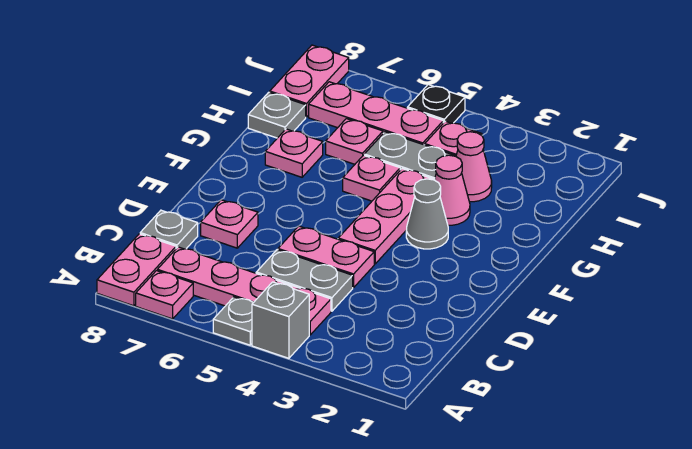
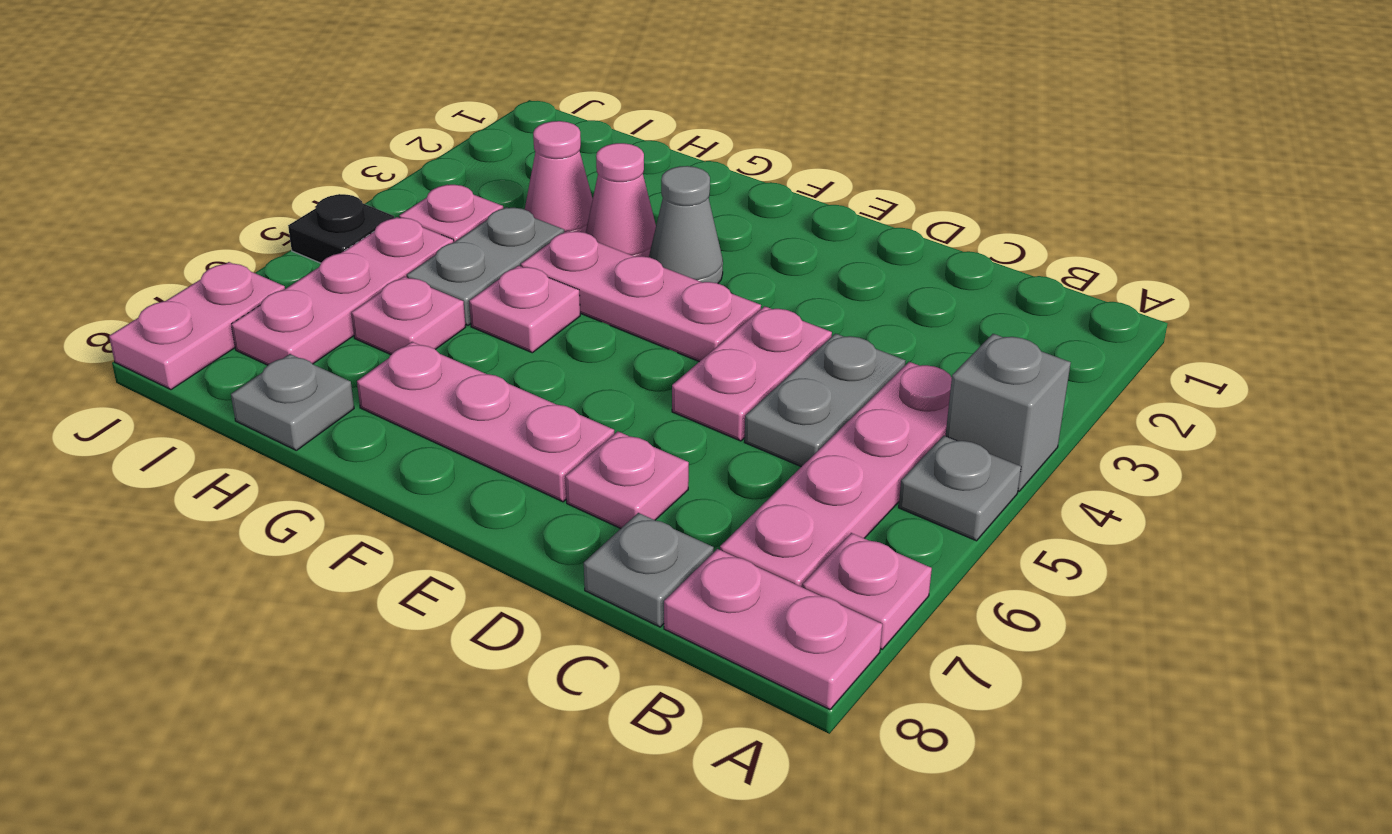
pink plate G7 level 1 -> pink plate E7:G7 level 1
pink plate I8:J8 level 1 -> pink plate J7:J8 level 1

